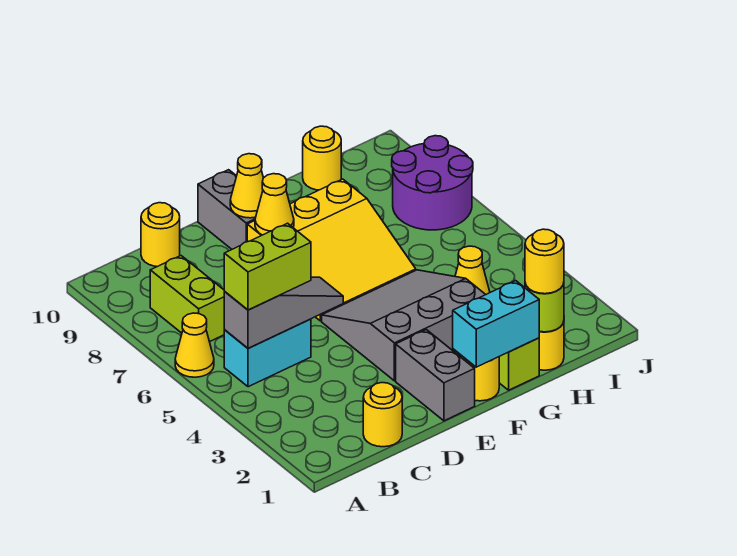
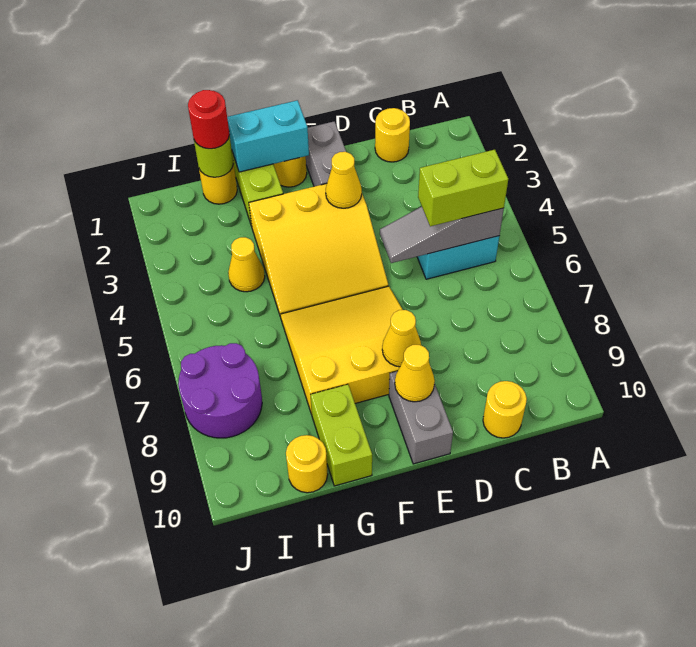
yellow cone A6 level 1 -> yellow cone E3 level 2
lime brick B7:B8 level 1 -> lime brick G9:G10 level 1
grey slope E3:G5 level 1 top 3 -> yellow slope E3:G5 level 1 top 3
yellow round brick H1 level 3 -> red round brick H1 level 3

